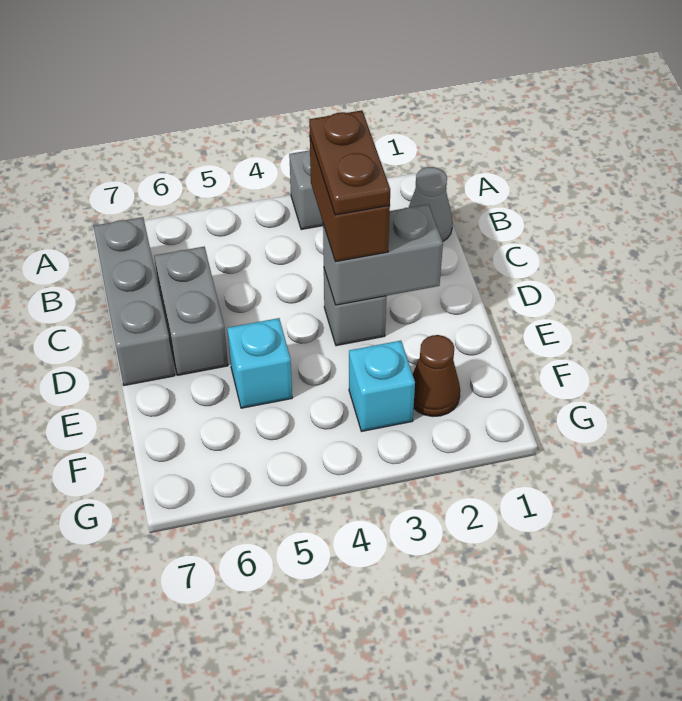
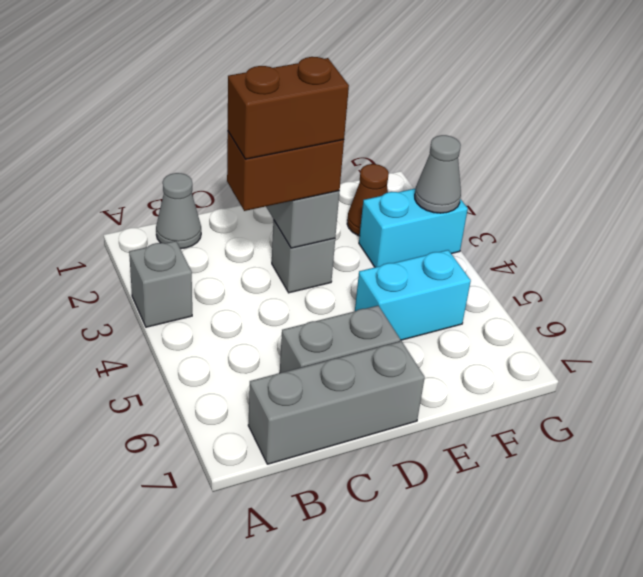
brown plate C3:D3 level 4 -> brown brick C3:D3 level 4
cyan brick E5 level 1 -> cyan brick E5:F5 level 1
cyan brick F3 level 1 -> cyan brick F3:G3 level 1
none -> grey cone G3 level 2

